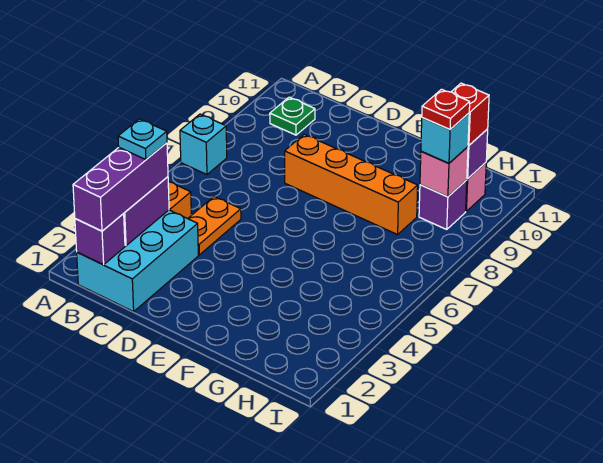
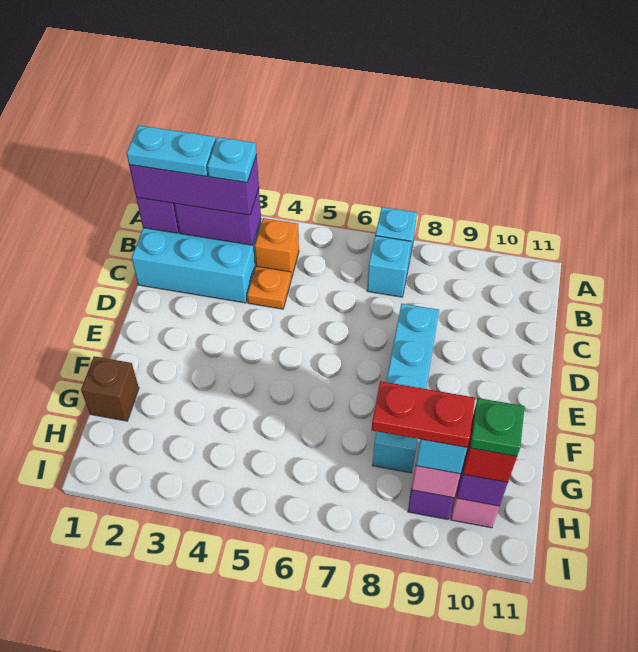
none -> cyan plate B1:B2 level 4
none -> cyan brick B7 level 1
green plate B10 level 1 -> green plate H10 level 4
orange plate C4:C5 level 1 -> orange plate C4 level 1
orange brick D8:G8 level 1 -> cyan brick D8:G8 level 1
none -> brown brick G1 level 1
red plate H9 level 4 -> red plate H8:H9 level 4

